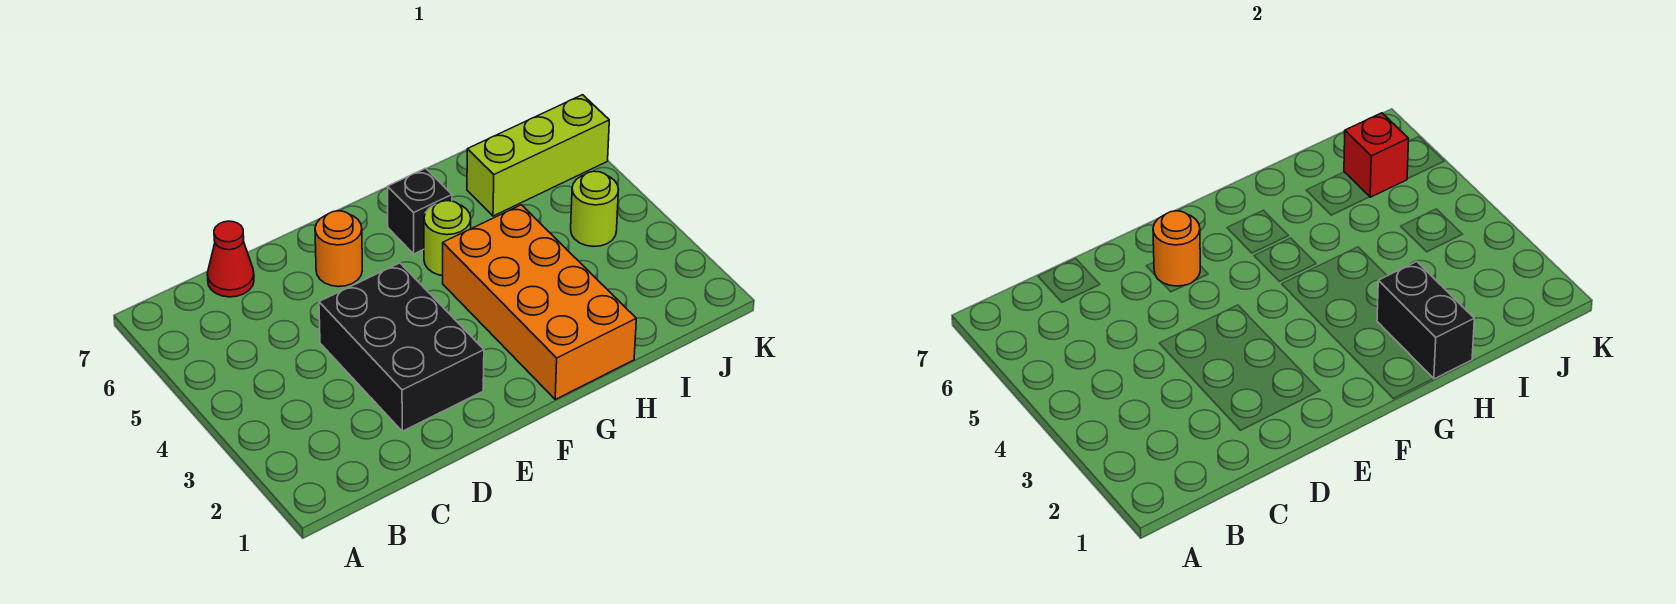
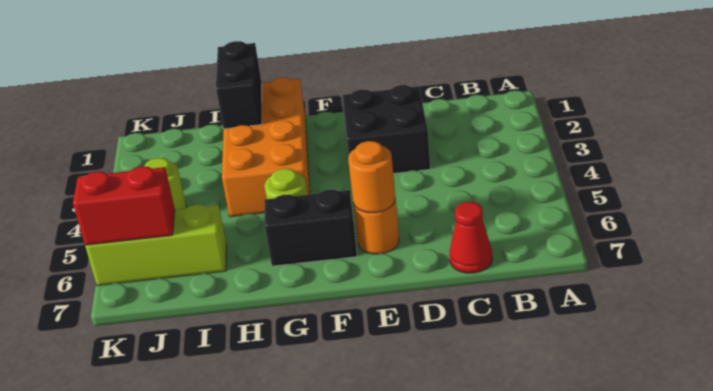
black brick D2:E4 level 1 -> black brick D2:E3 level 1
black brick G6 level 1 -> black brick F6:G6 level 1
red brick J6 level 2 -> red brick J6:K6 level 2

